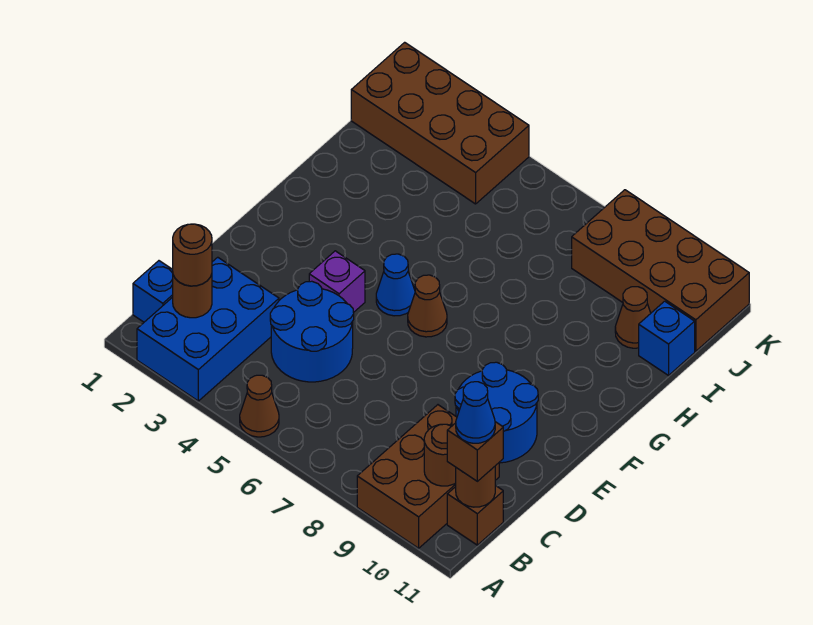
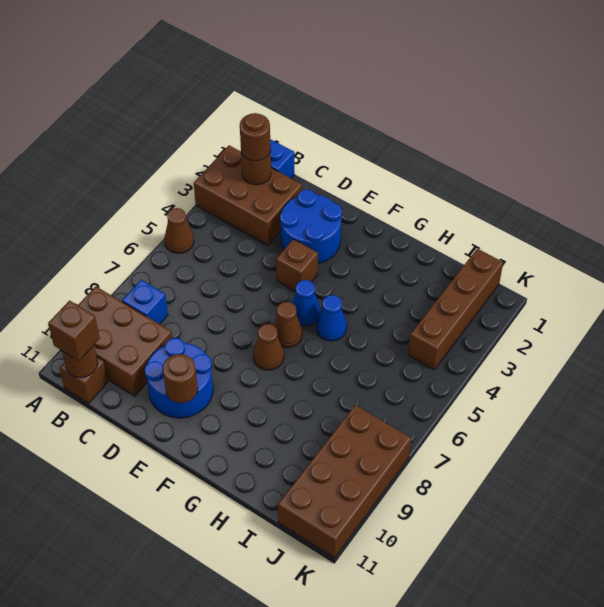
blue brick A2:C3 level 1 -> brown brick A2:C3 level 1
brown round brick B10 level 2 -> brown round brick E10 level 2
blue cone B11 level 4 -> blue cone G5 level 1
blue round brick C4:D5 level 1 -> blue round brick D2:E3 level 1
purple brick E4 level 1 -> brown brick E4 level 1
brown cone I10 level 1 -> brown cone F7 level 1
blue brick I11 level 1 -> blue brick B8 level 1
brown brick J1:K4 level 1 -> brown brick J1:J4 level 1

